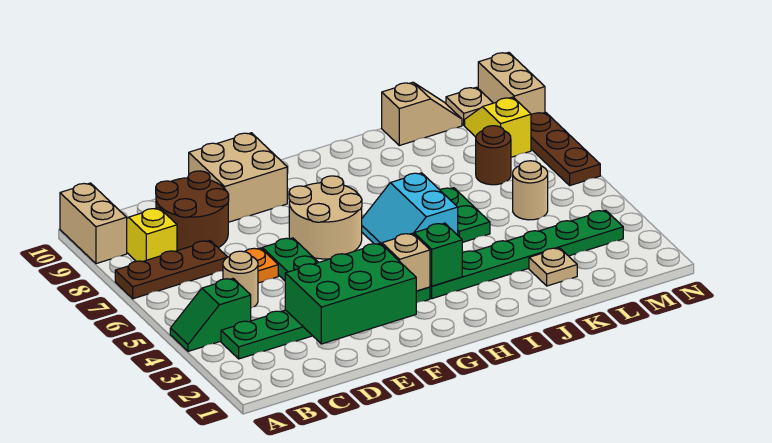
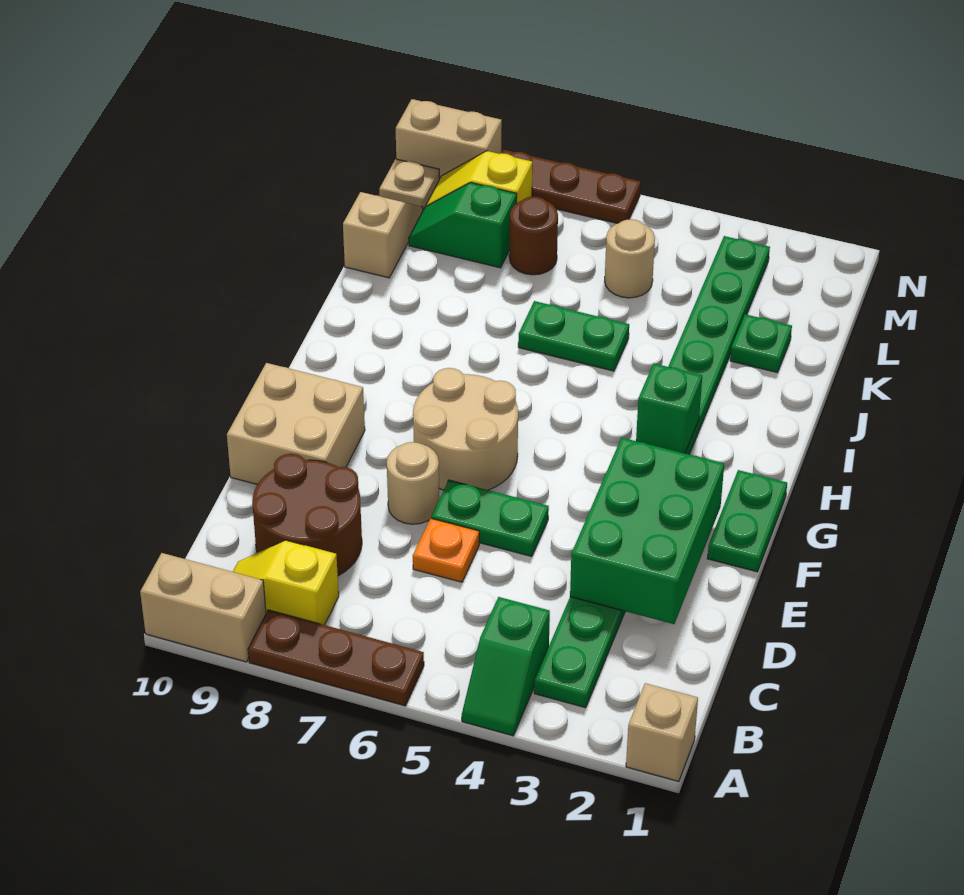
brown plate A7:C7 level 1 -> brown plate A6:A8 level 1
tan round brick C5 level 1 -> tan round brick E7 level 1
none -> green plate F1:G1 level 1
tan brick G3 level 2 -> tan brick A1 level 1
cyan slope H5:I6 level 1 top I -> none
tan plate K2 level 1 -> green plate K2 level 1
none -> green slope L8:L9 level 1 top 8

